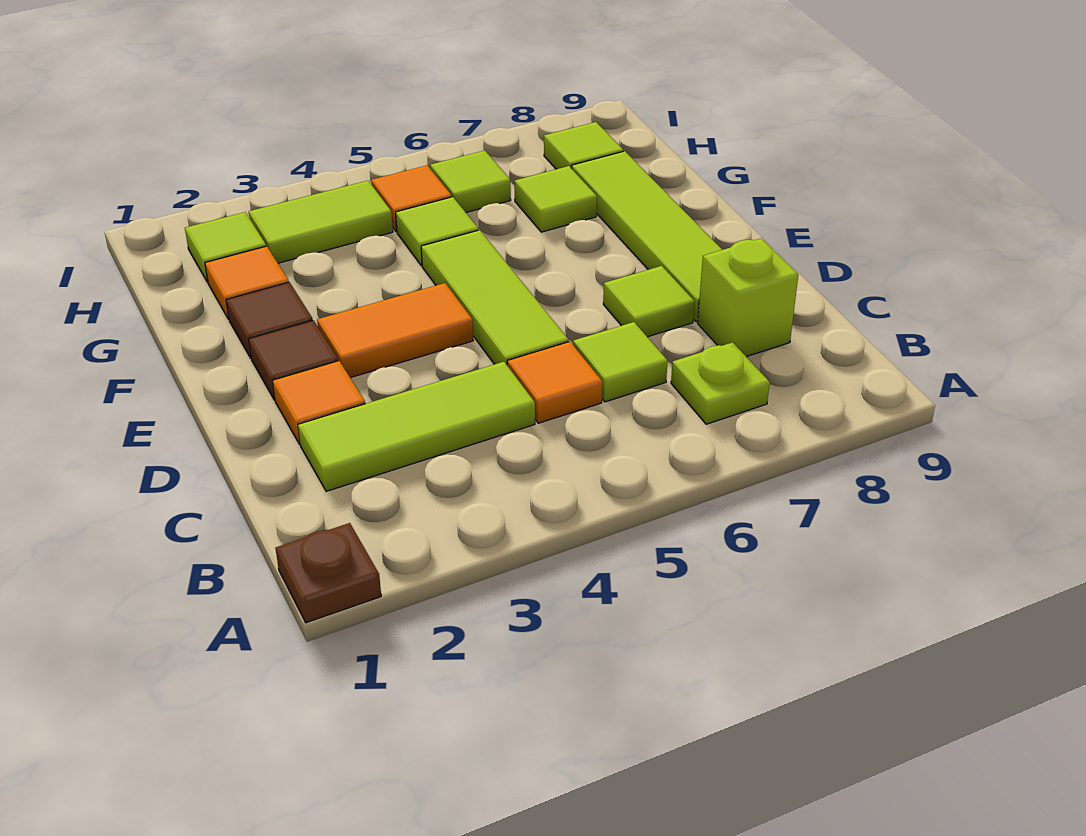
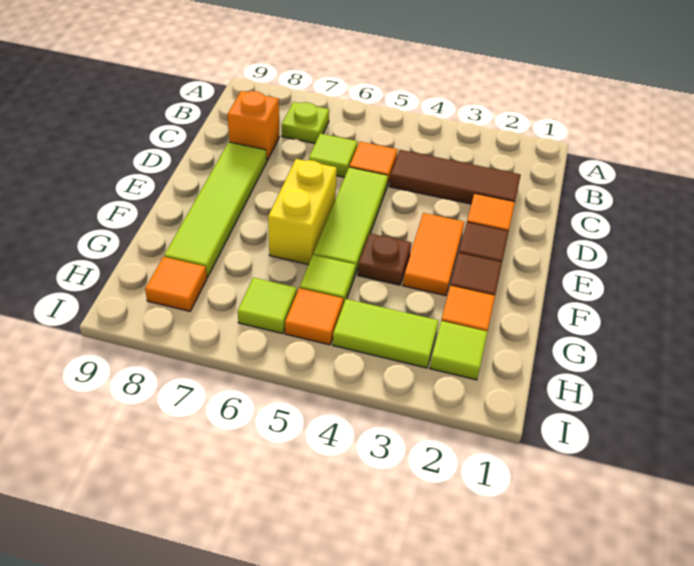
brown plate A1 level 1 -> brown plate F4 level 1
lime tile C2:C4 level 1 -> brown tile C2:C4 level 1
lime brick C8 level 1 -> orange brick C8 level 1
lime tile D7 level 1 -> none
orange tile E3:E4 level 1 -> orange tile E3:F3 level 1
none -> yellow brick E6:F6 level 1
lime tile G7 level 1 -> none
lime tile H8 level 1 -> orange tile H8 level 1

